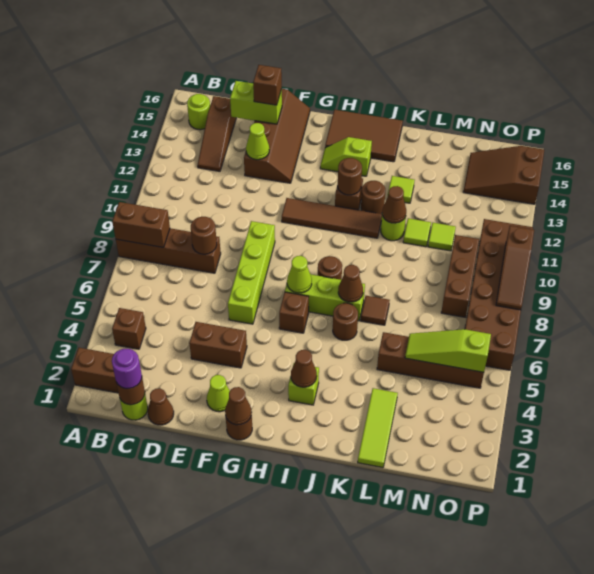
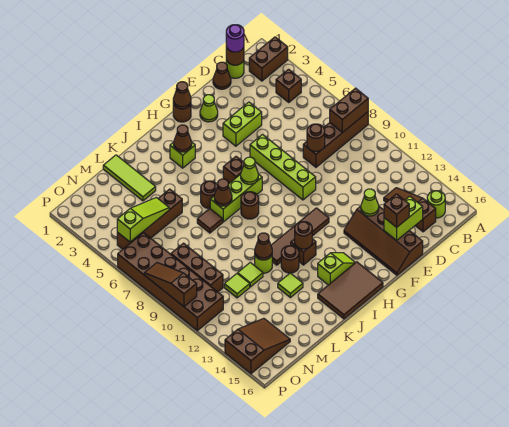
brown brick E4:F4 level 1 -> lime brick E4:F4 level 1

